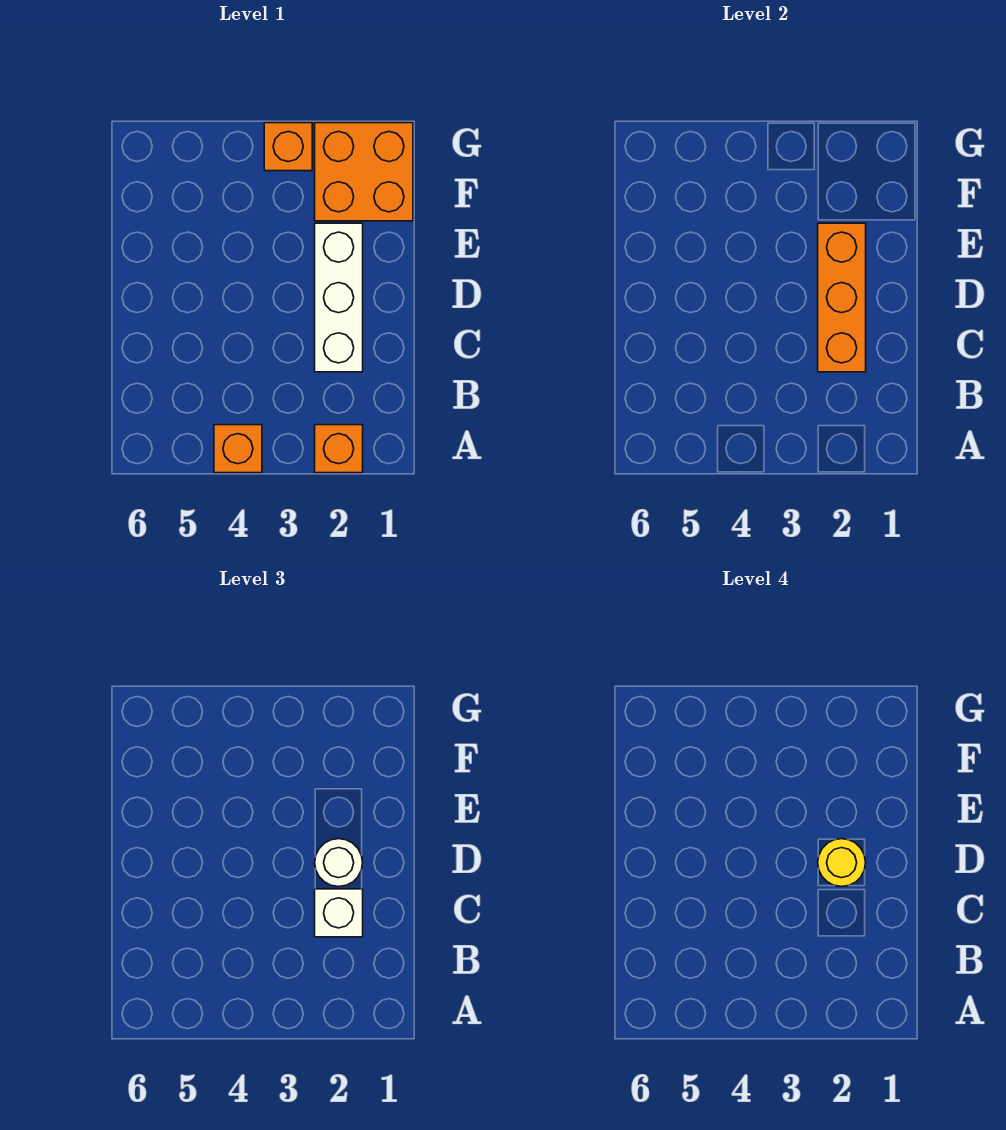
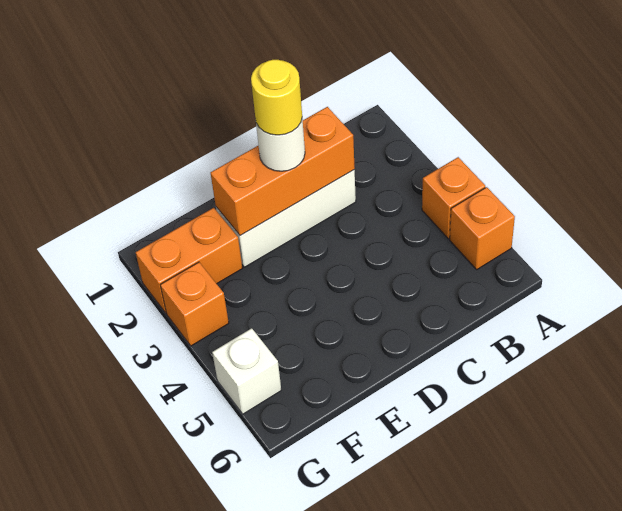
orange brick A2 level 1 -> orange brick A5 level 1
white brick C2 level 3 -> white brick G5 level 1
orange brick F1:G2 level 1 -> orange brick F2:G2 level 1

